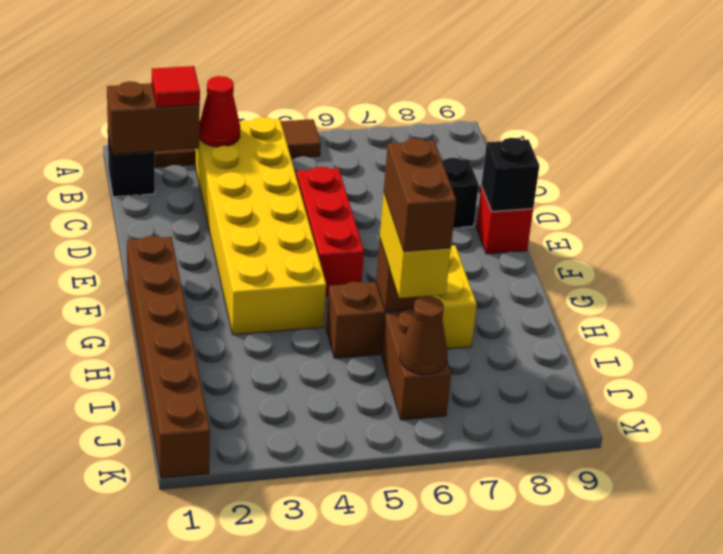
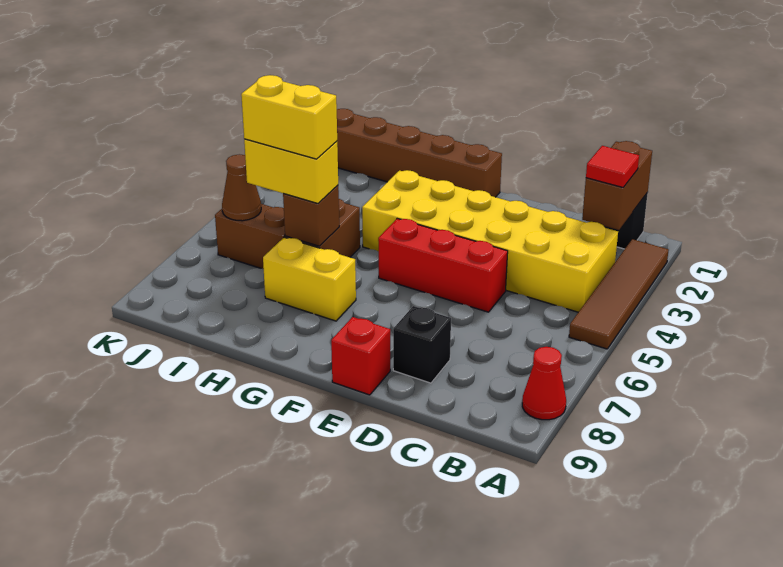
red cone B3 level 2 -> red cone A8 level 1
black brick E9 level 2 -> none
brown brick H6:I6 level 4 -> yellow brick H6:I6 level 4

